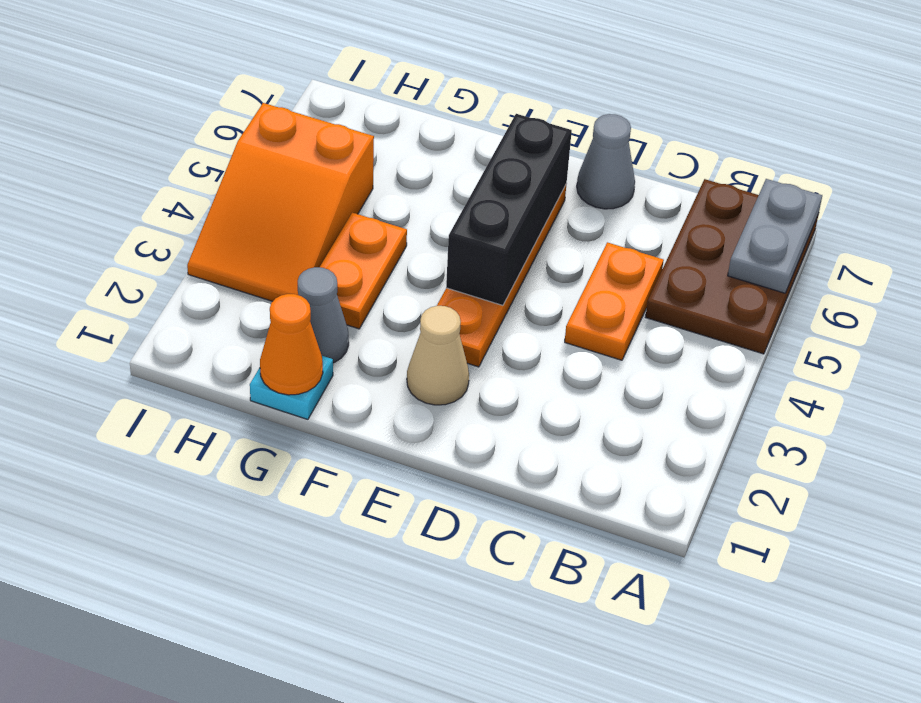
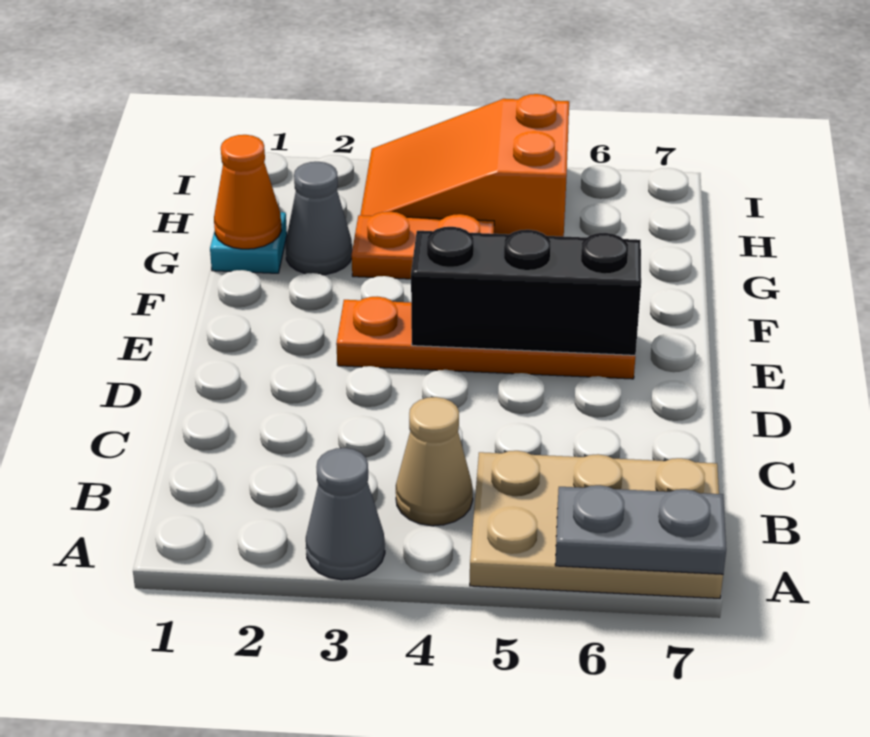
brown plate A5:B7 level 1 -> tan plate A5:B7 level 1
orange plate C4:C5 level 1 -> none
grey cone D7 level 1 -> grey cone A3 level 1
tan cone E2 level 1 -> tan cone B4 level 1

